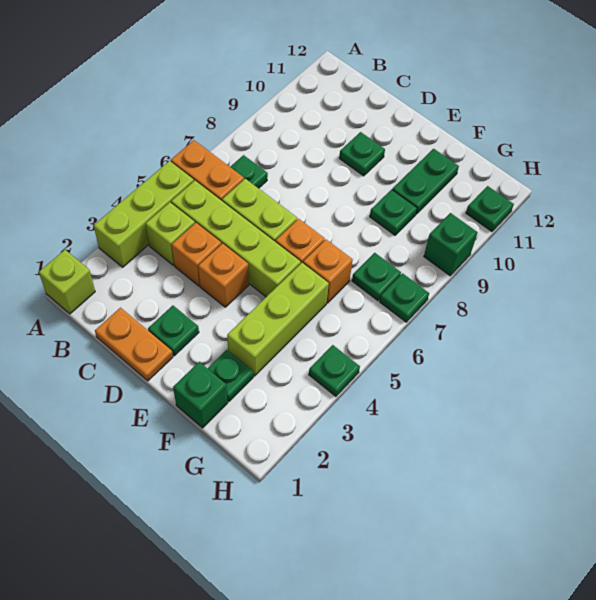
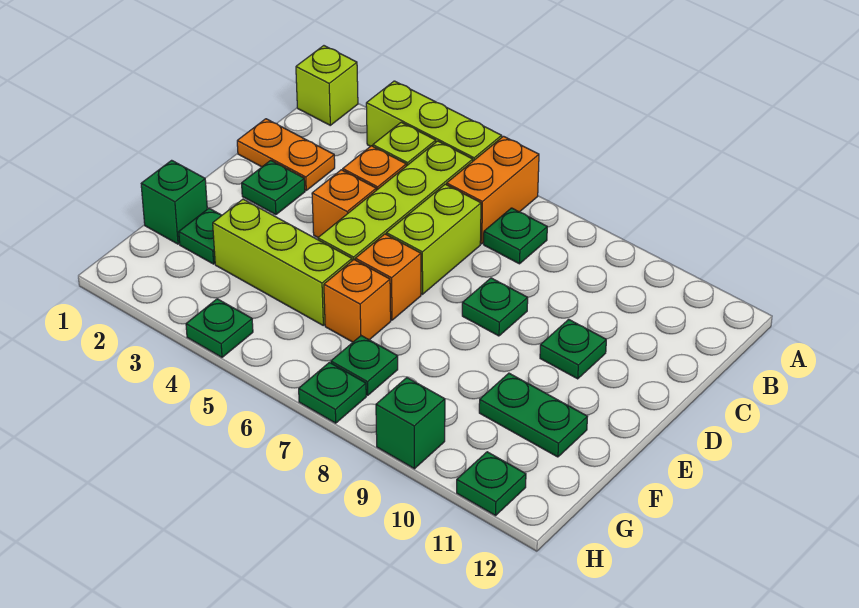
orange plate C1:D1 level 1 -> orange plate C1:C2 level 1
green plate F9 level 1 -> green plate D8 level 1

